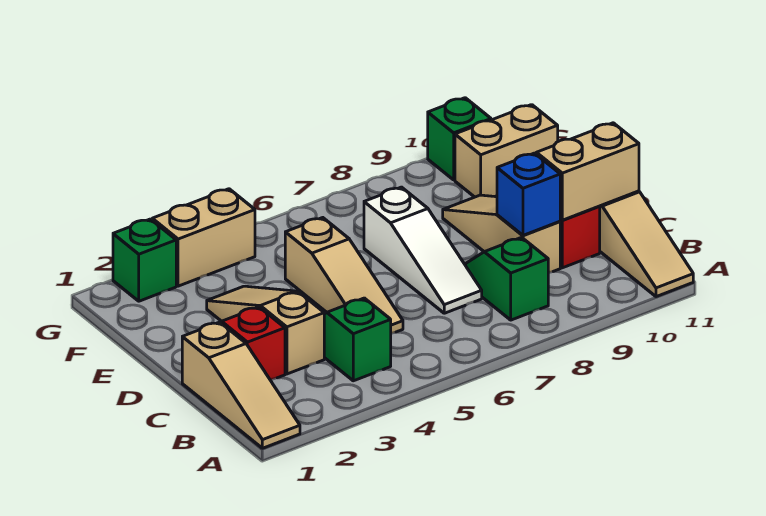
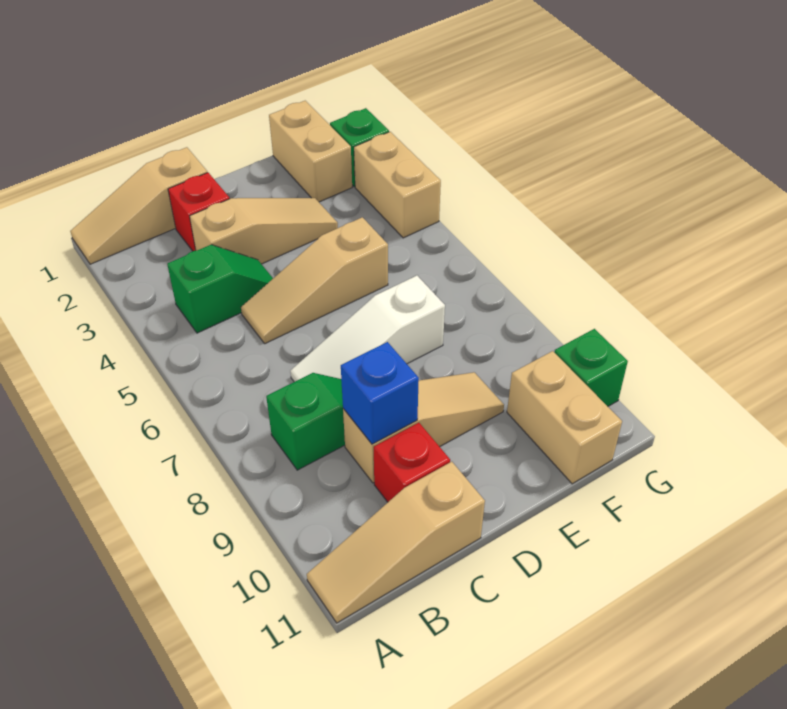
tan brick C10:C11 level 2 -> tan brick F1:F2 level 1

